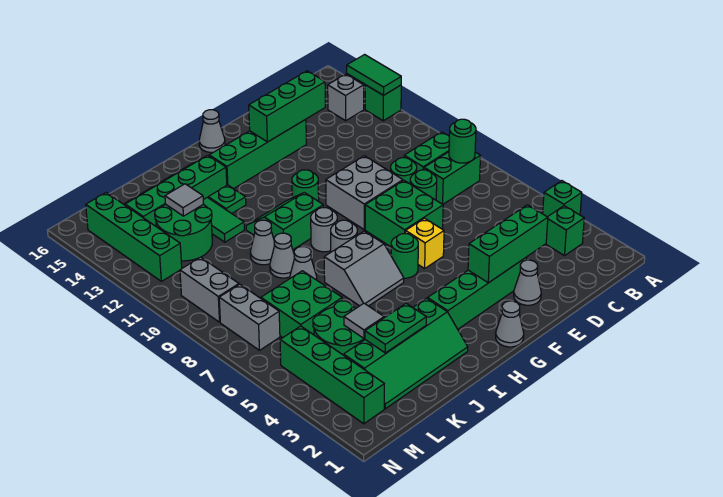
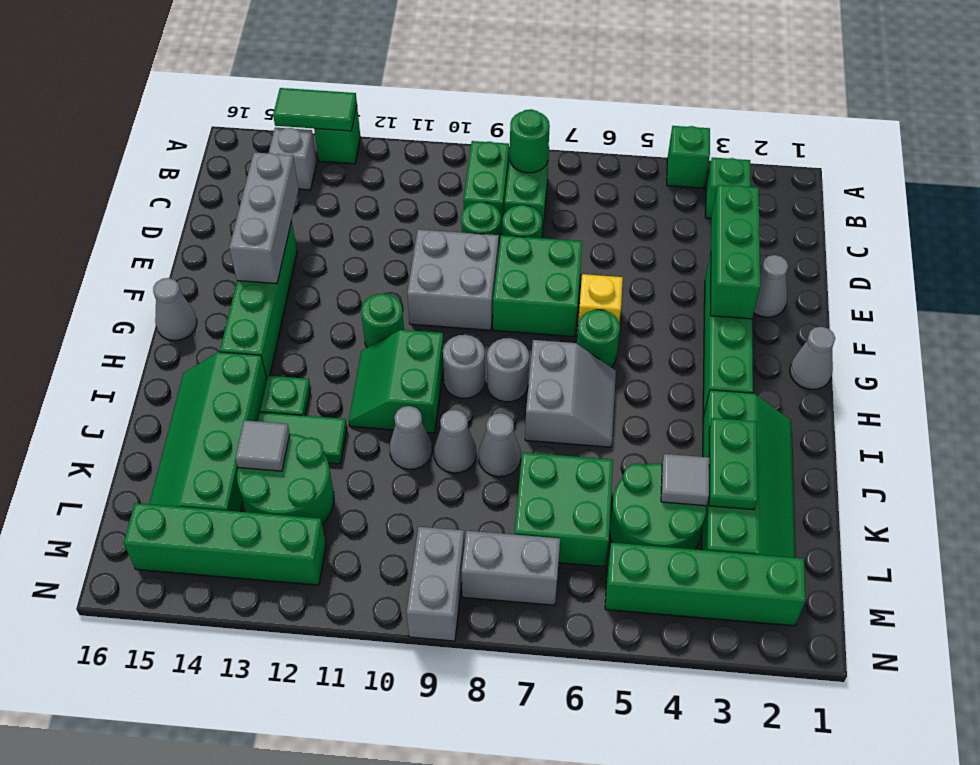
green brick D14:F14 level 2 -> grey brick D14:F14 level 2
grey brick M9:M10 level 1 -> grey brick M9:N9 level 1

